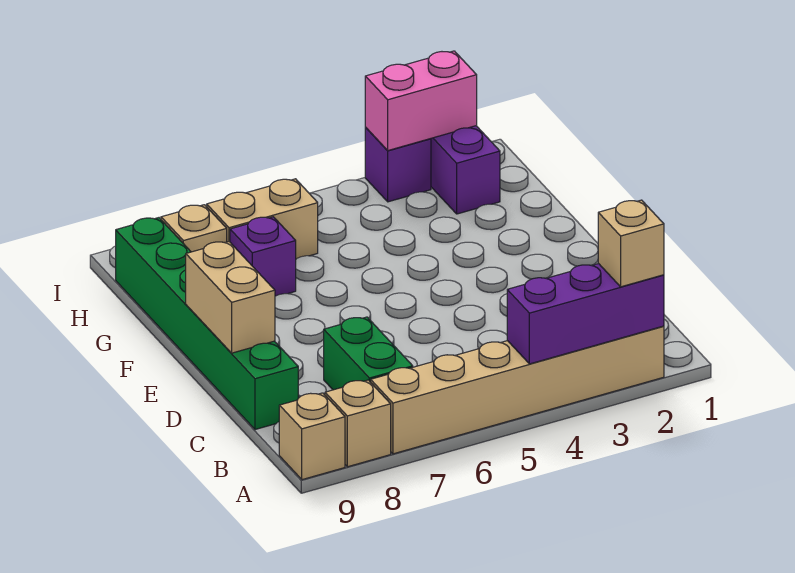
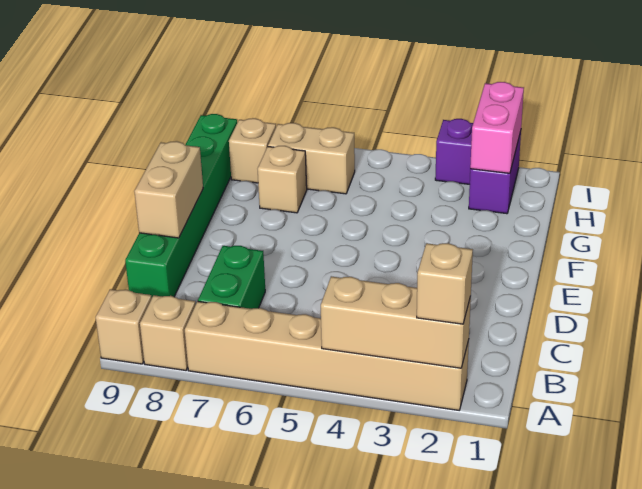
purple brick A2:A4 level 2 -> tan brick A2:A4 level 2
purple brick G7 level 1 -> tan brick G7 level 1
pink brick I2:I3 level 2 -> pink brick H2:I2 level 2

